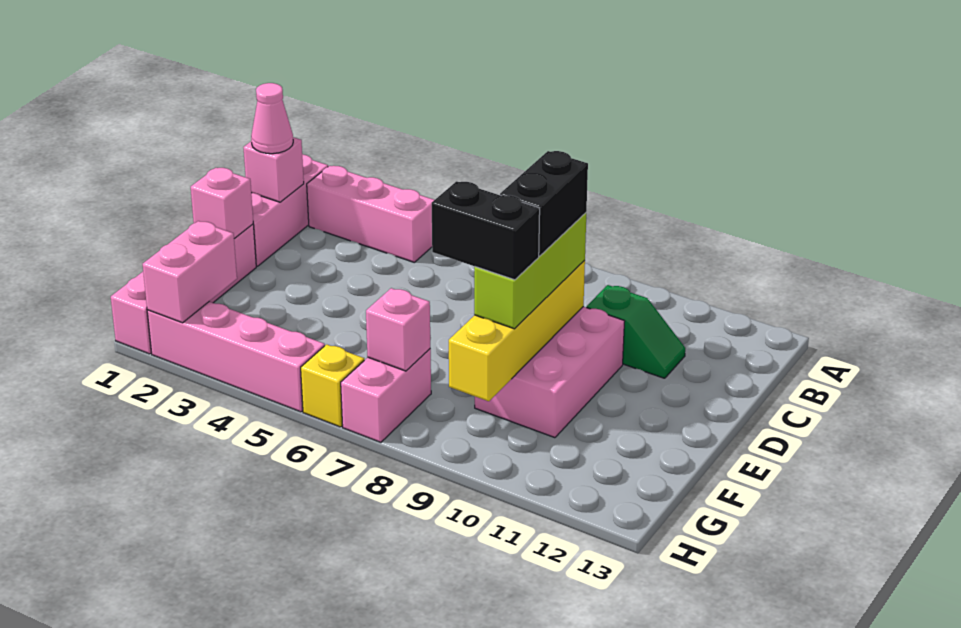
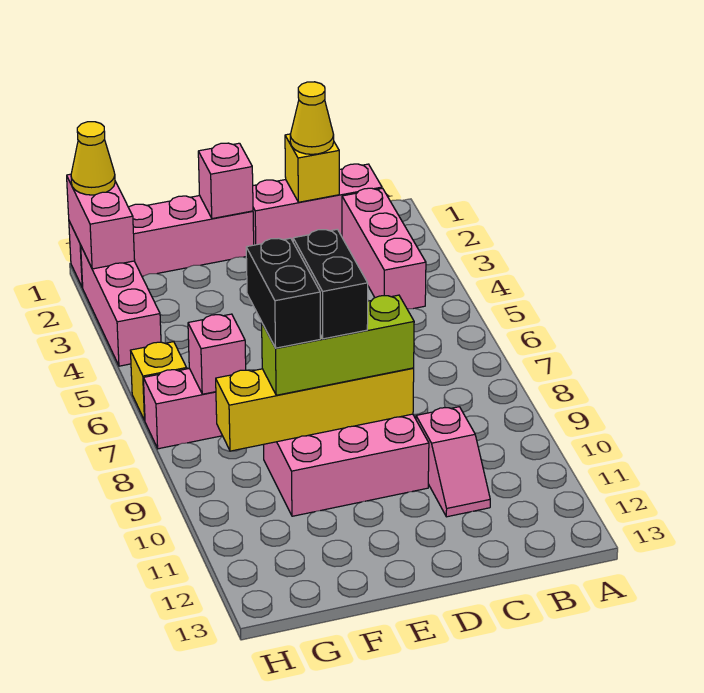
pink brick C1 level 2 -> yellow brick C1 level 2
pink cone C1 level 3 -> yellow cone C1 level 3
green slope C10:C11 level 1 top 10 -> pink slope C10:C11 level 1 top 10
black brick D9:E9 level 4 -> black brick E8:E9 level 4
pink brick G2:H2 level 2 -> pink brick H1:H2 level 2
none -> yellow cone H1 level 3
pink brick H2:H5 level 1 -> pink brick H2:H4 level 1

